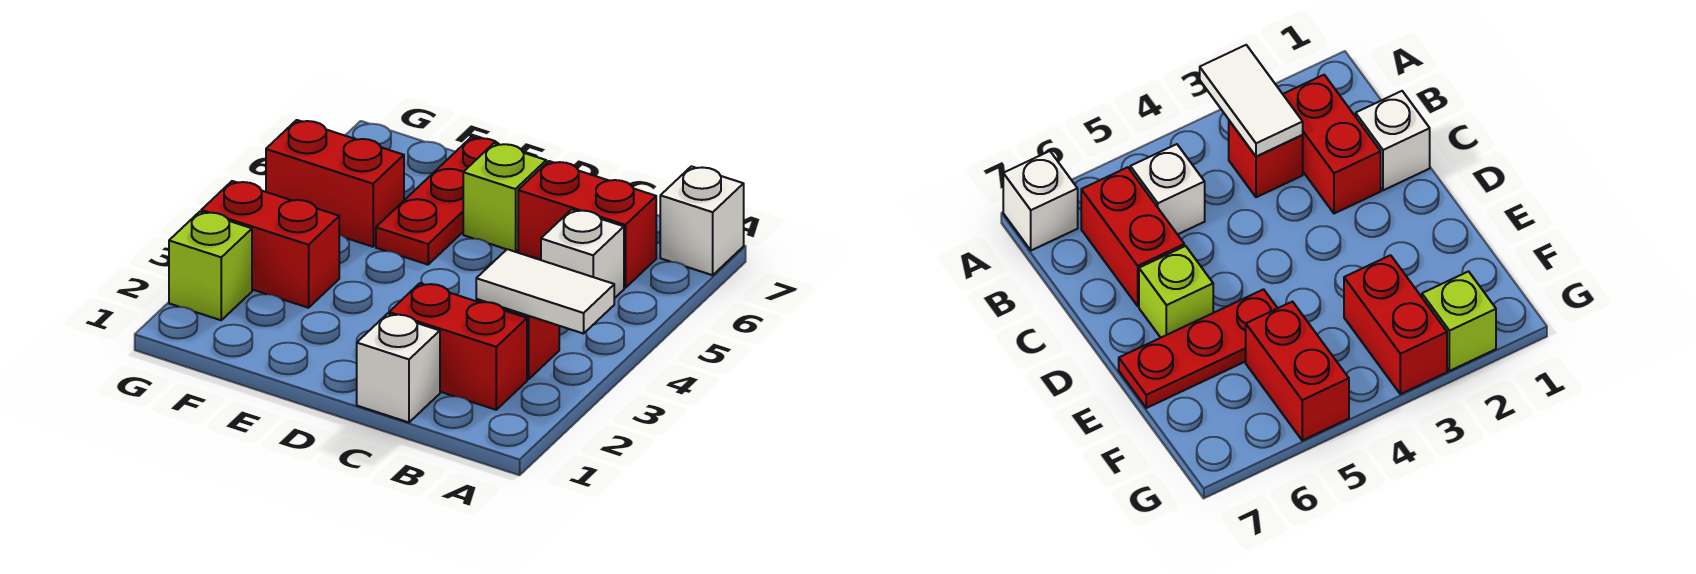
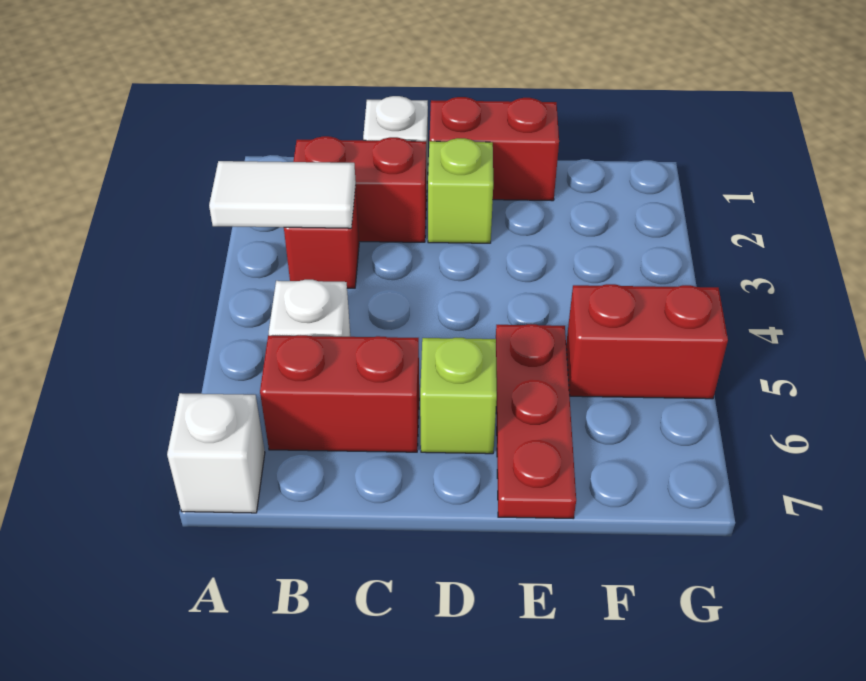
red brick F3:G3 level 1 -> red brick D1:E1 level 1
lime brick G2 level 1 -> lime brick D2 level 1

